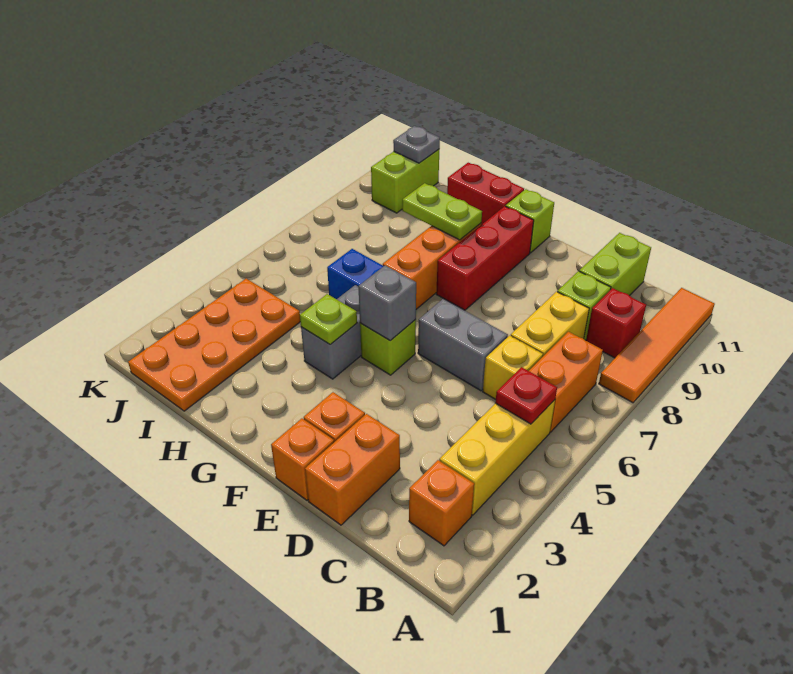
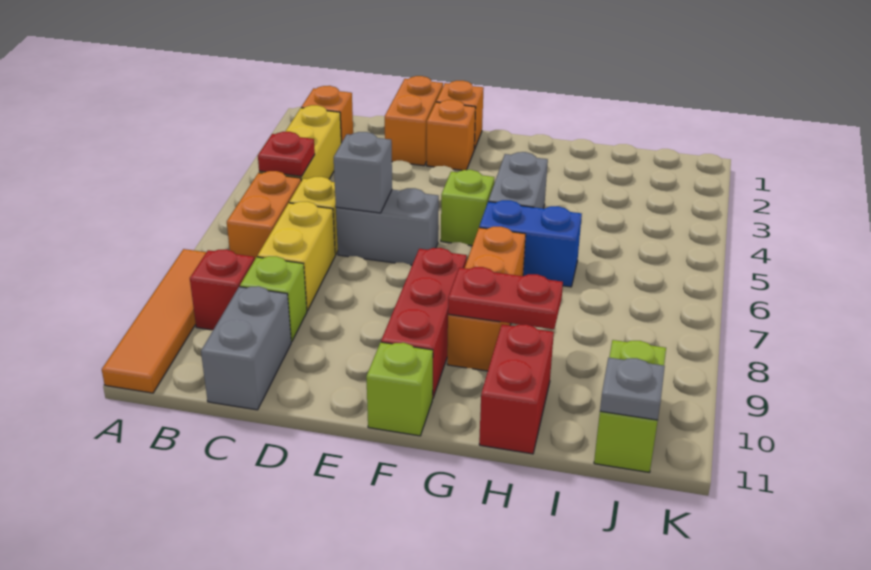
lime brick C10:C11 level 1 -> grey brick C10:C11 level 1
grey brick F5 level 2 -> grey brick D6 level 2
lime plate G4 level 2 -> none
lime plate G9:H9 level 2 -> red plate G9:H9 level 2
red brick G11:H11 level 1 -> red brick H10:H11 level 1
orange plate I1:J4 level 1 -> none

